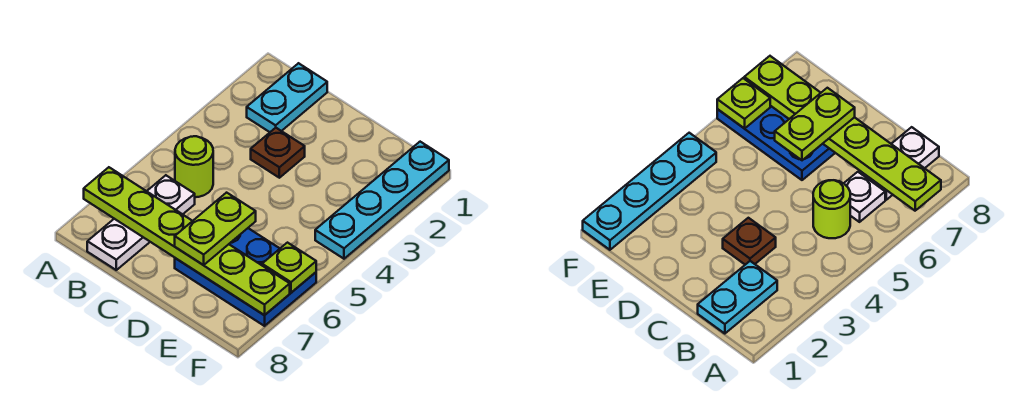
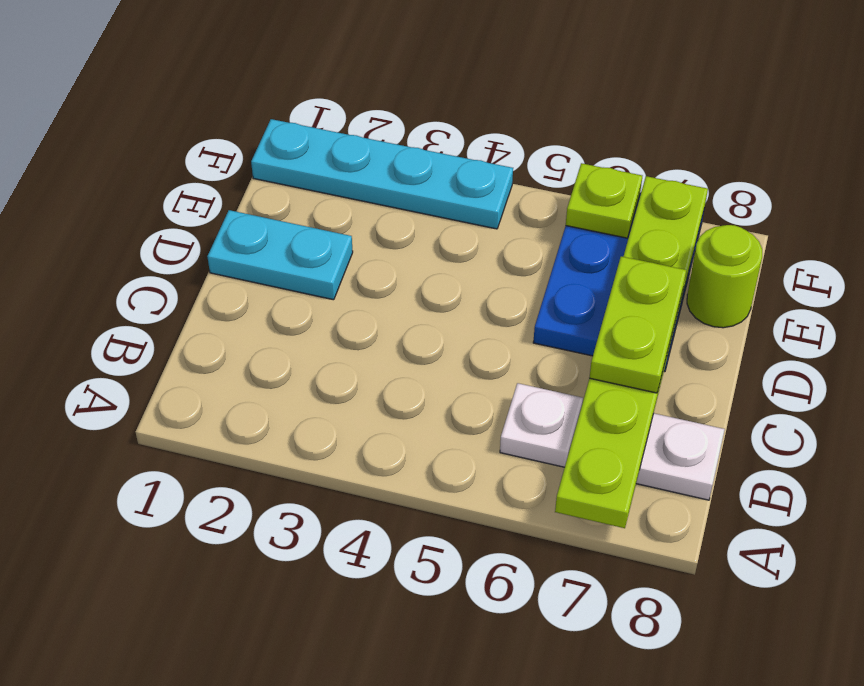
cyan plate B1:B2 level 1 -> cyan plate D1:D2 level 1
lime round brick B5 level 1 -> lime round brick E8 level 1
brown plate C3 level 1 -> none
lime plate D6:D7 level 3 -> lime plate C7:D7 level 3

